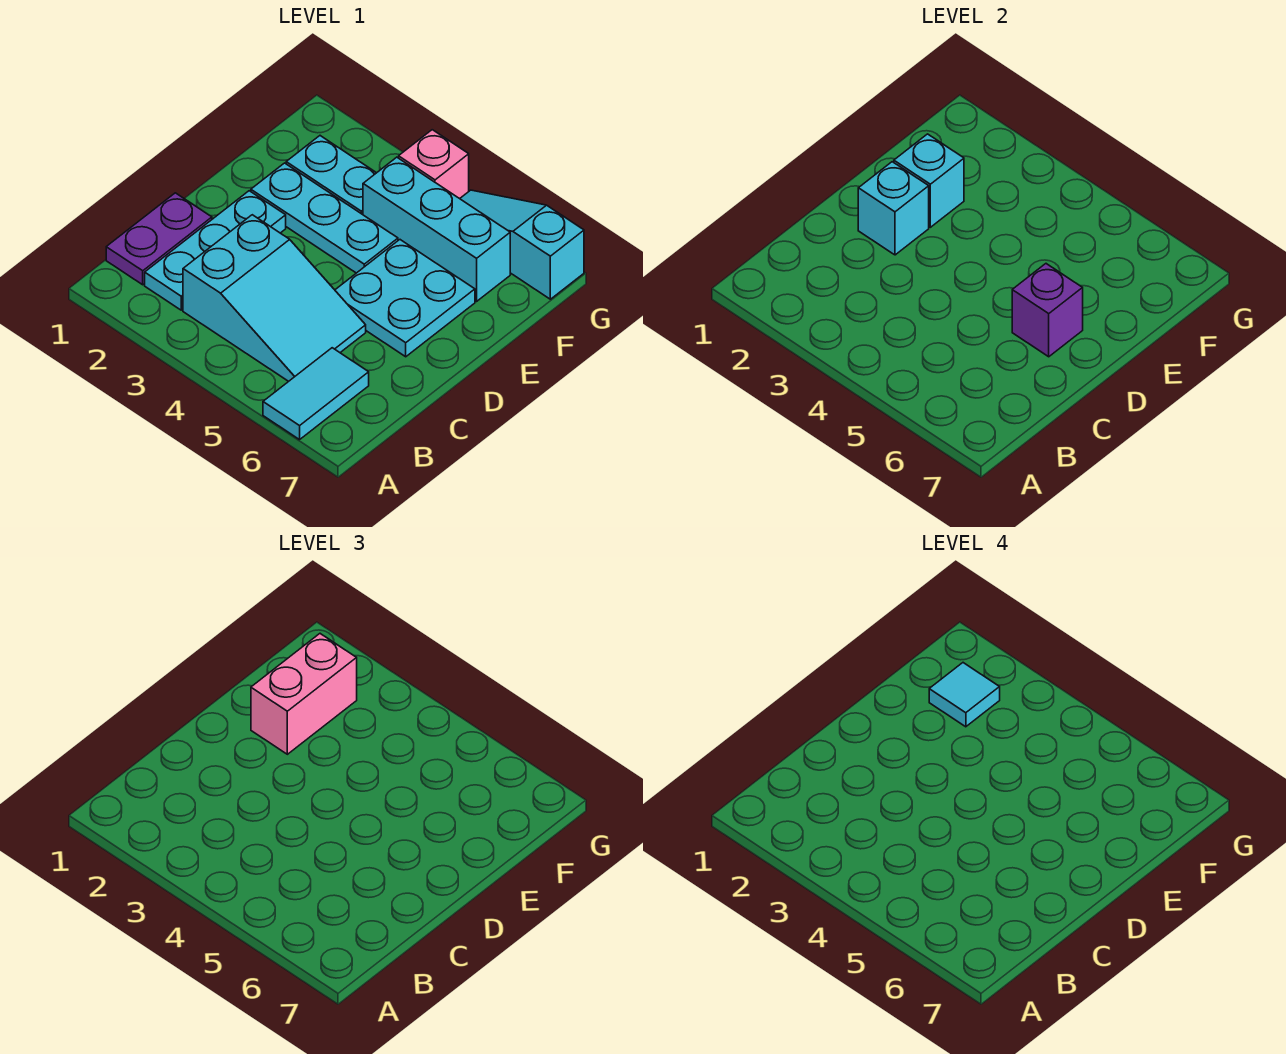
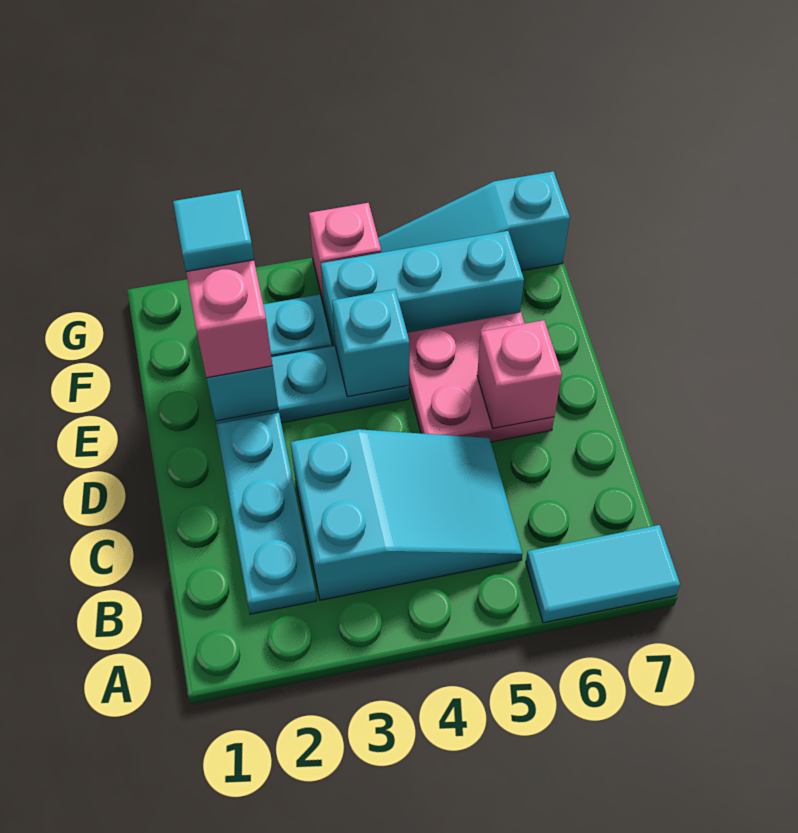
cyan tile A6:B6 level 1 -> cyan tile A6:A7 level 1
purple plate B1:C1 level 1 -> none
cyan brick D2 level 2 -> cyan brick E4 level 2
cyan plate D5:E6 level 1 -> pink plate D5:E6 level 1
purple brick D6 level 2 -> pink brick D6 level 2

